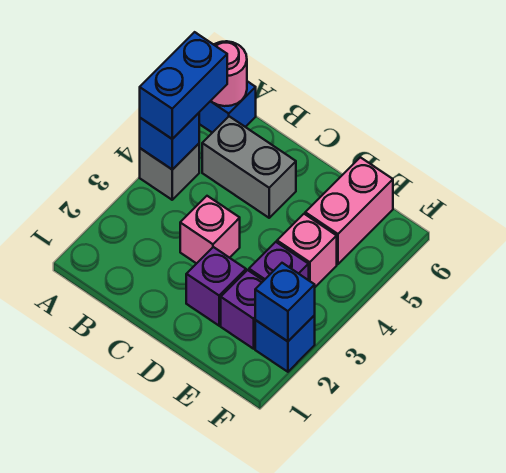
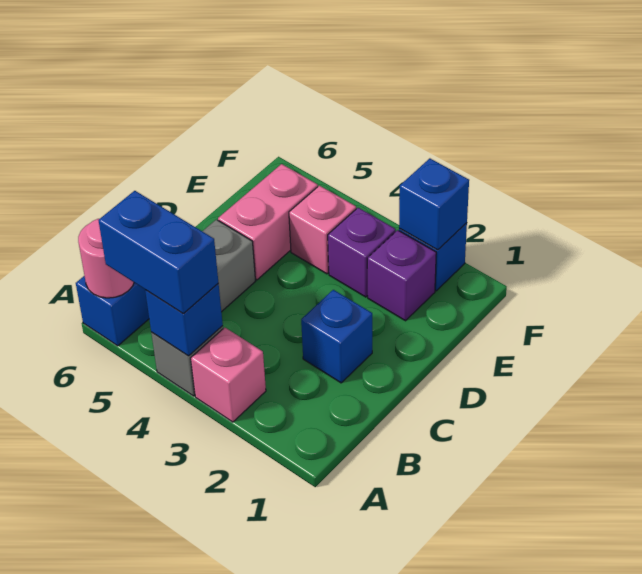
none -> blue brick C2 level 1
pink brick C3 level 1 -> pink brick A3 level 1
purple brick D2 level 1 -> none
pink brick E5:E6 level 1 -> pink brick D5:E5 level 1

